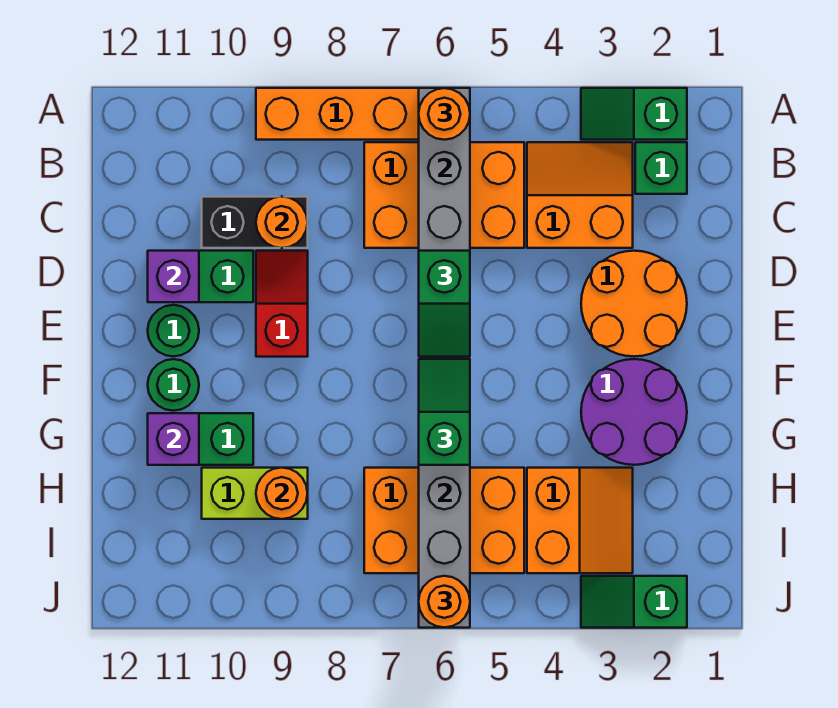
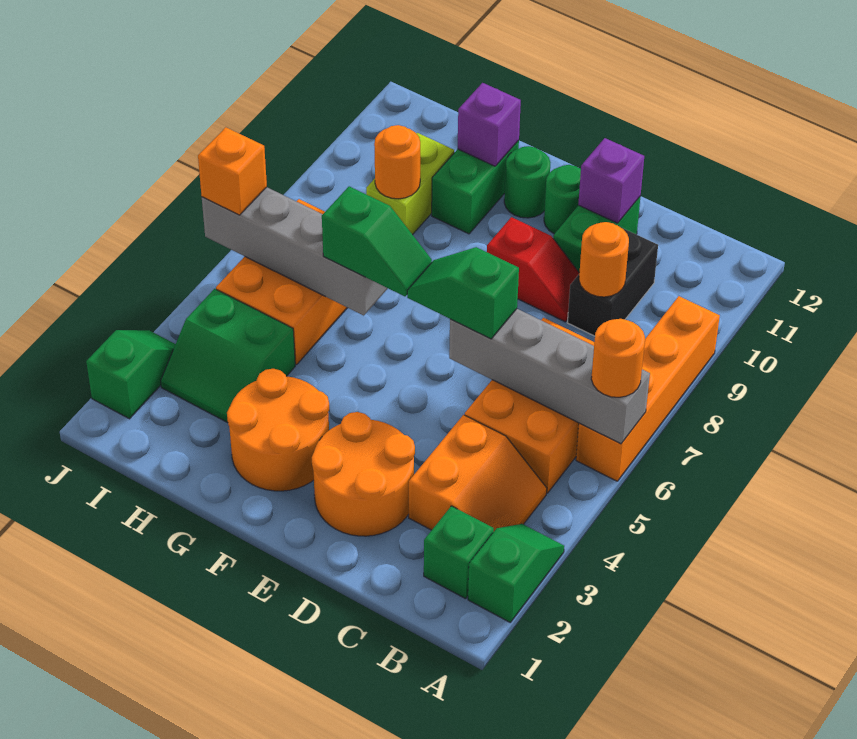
purple round brick F2:G3 level 1 -> orange round brick F2:G3 level 1
orange slope H3:I4 level 1 top 4 -> green slope H3:I4 level 1 top 4
orange round brick J6 level 3 -> orange brick J6 level 3

